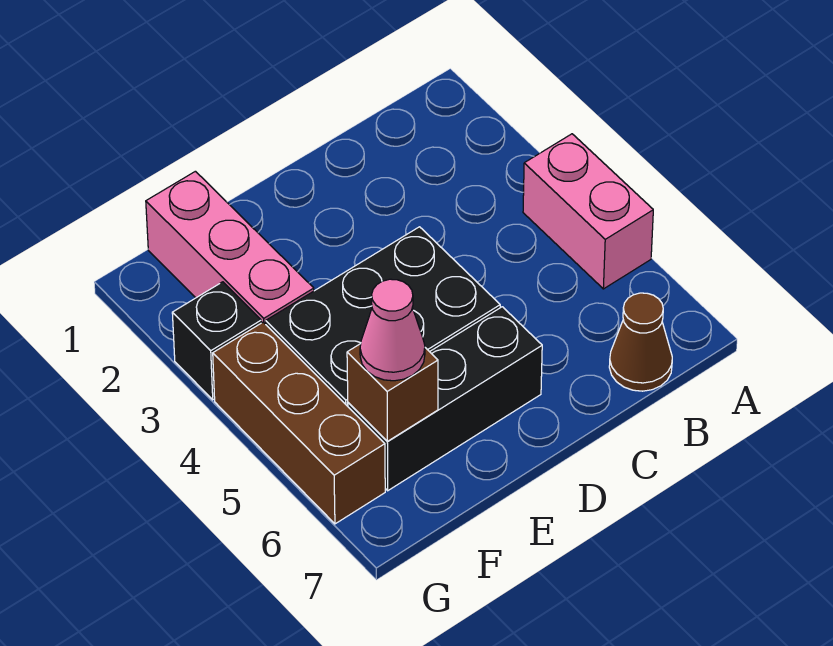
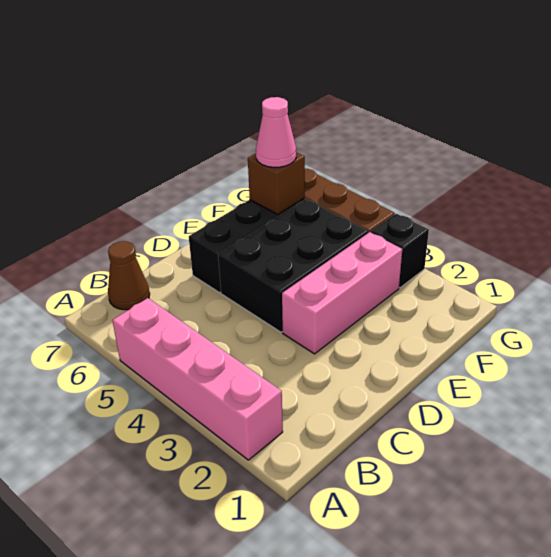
pink brick A4:A5 level 1 -> pink brick A2:A5 level 1
pink brick F1:F3 level 1 -> pink brick D3:F3 level 1

